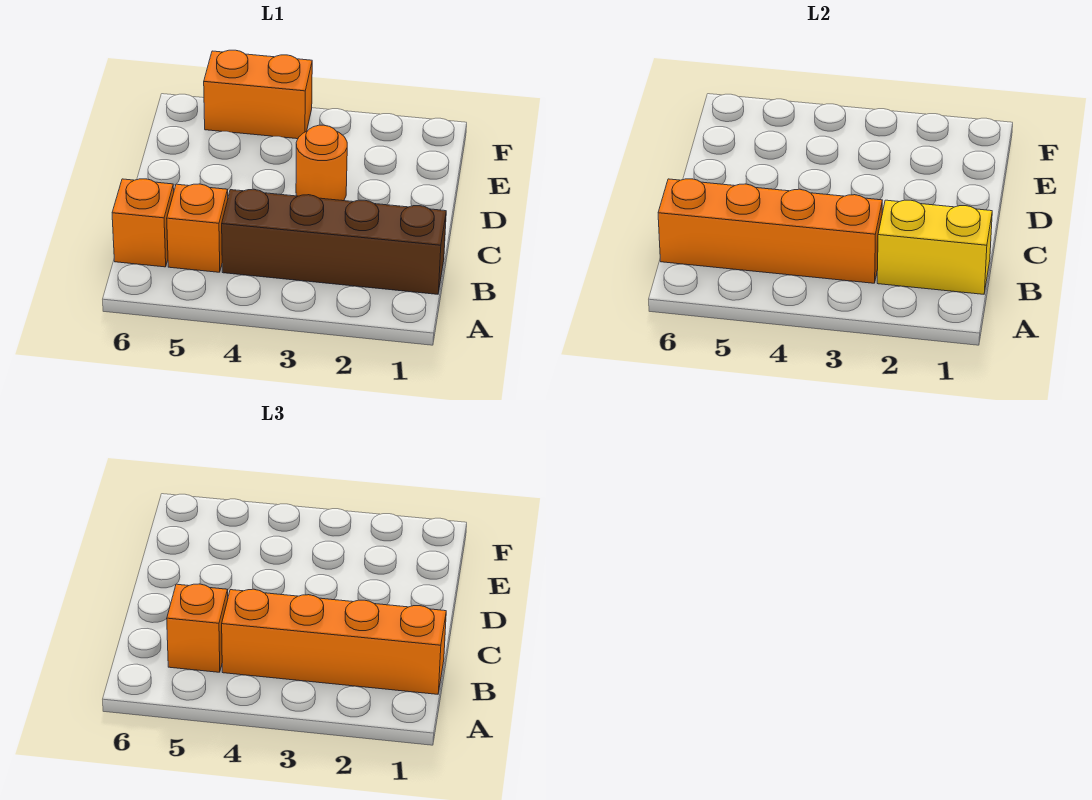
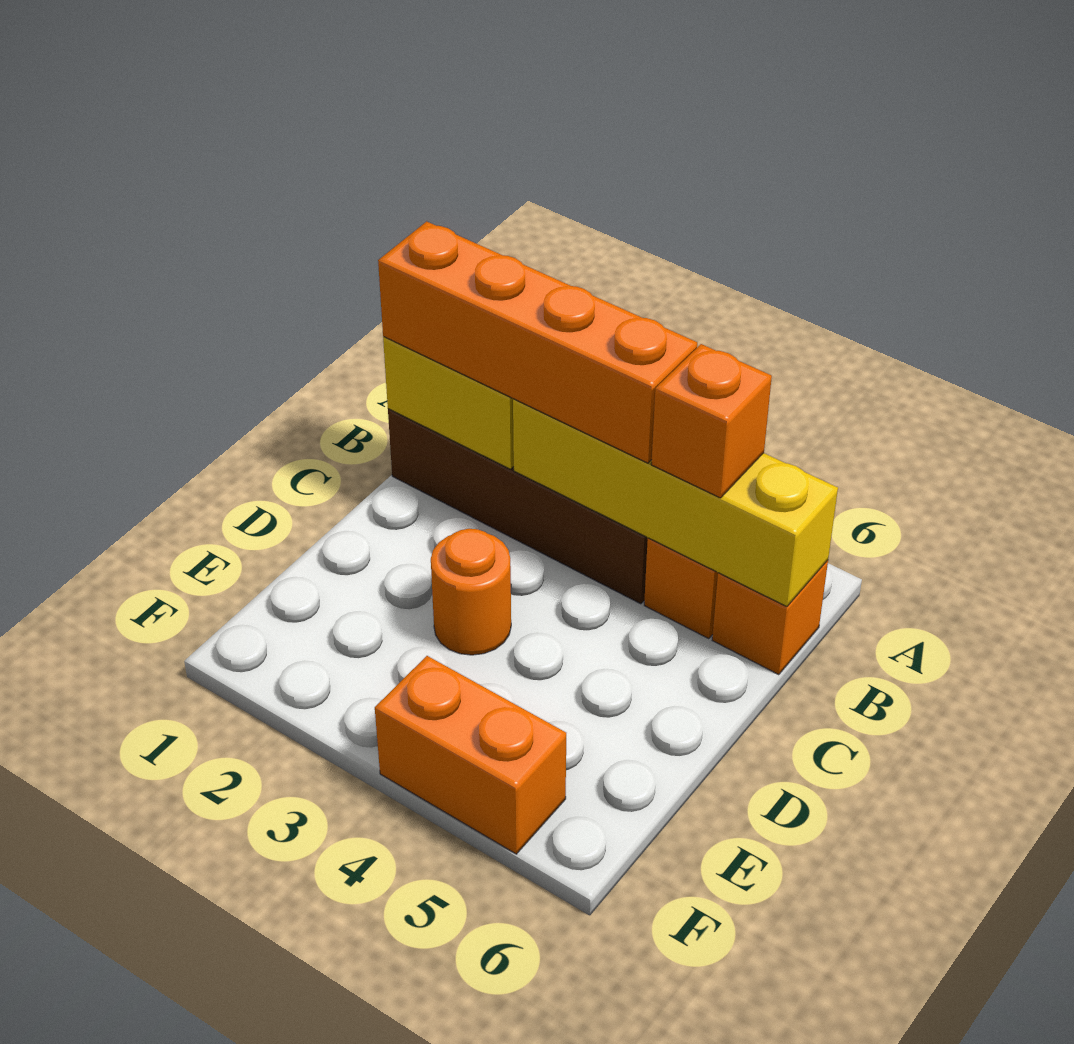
orange brick B3:B6 level 2 -> yellow brick B3:B6 level 2

